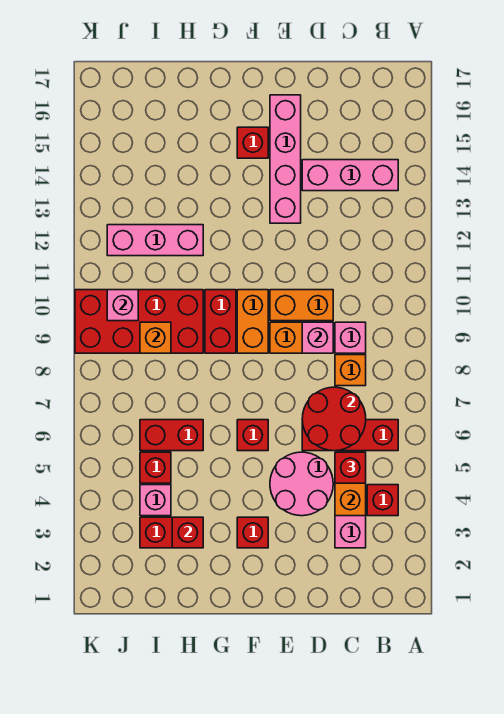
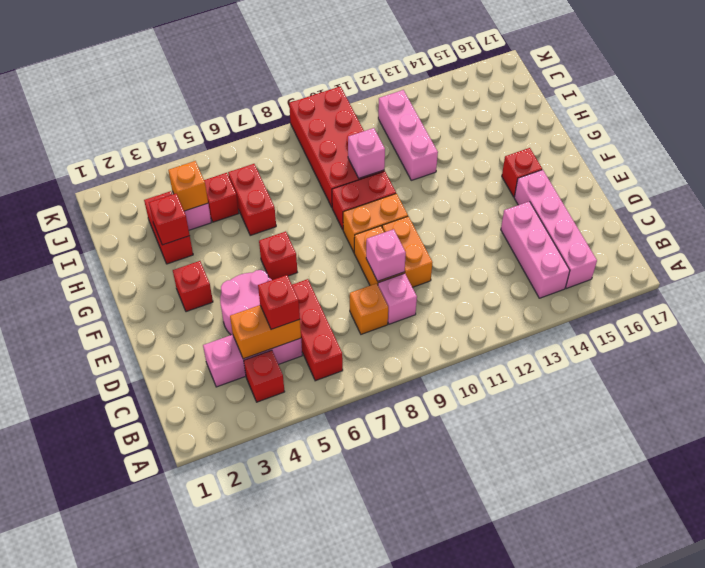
red round brick C6:D7 level 2 -> none
pink brick E13:E16 level 1 -> pink brick B15:E15 level 1
orange brick I9 level 2 -> orange brick I4 level 2
pink brick J10 level 2 -> pink brick H10 level 2

